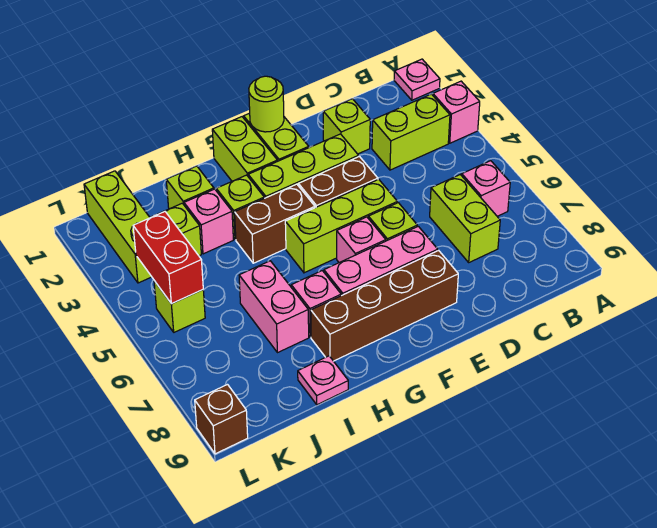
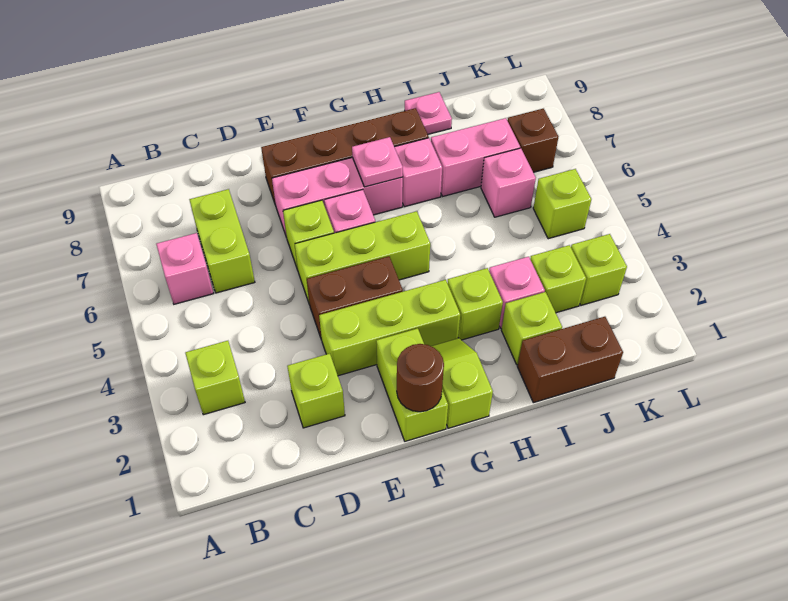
pink plate A1 level 1 -> pink plate G7 level 2
pink brick A3 level 1 -> pink brick J6 level 1
lime brick B3:C3 level 1 -> lime brick B3 level 1
lime round brick F1 level 2 -> brown round brick F1 level 2
lime brick G1:G2 level 1 -> lime slope G1:G2 level 1 top 1
brown brick G4:H4 level 1 -> brown brick I1:J1 level 1
pink brick I6:I7 level 1 -> pink brick I7:J7 level 1
lime brick K1:K3 level 1 -> lime brick K3 level 1
red brick K4:K5 level 2 -> none
brown brick L9 level 1 -> brown brick K7 level 1

